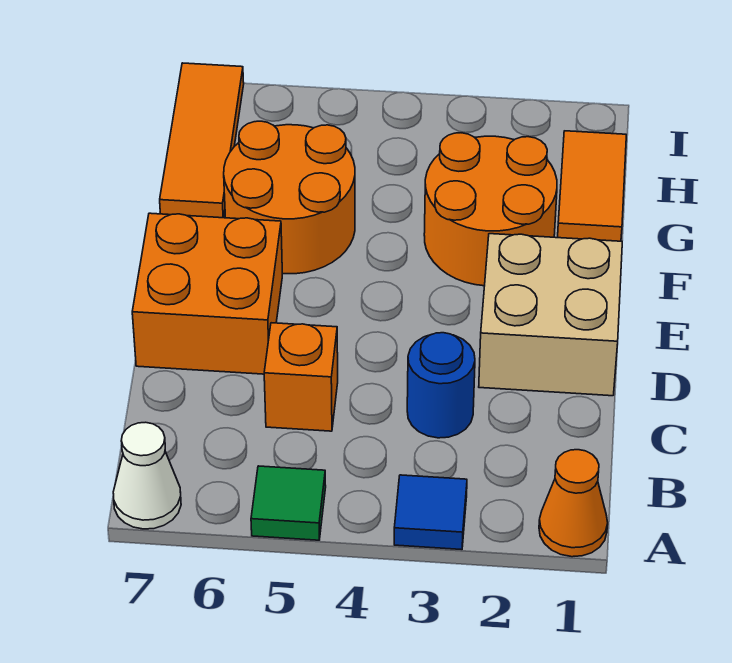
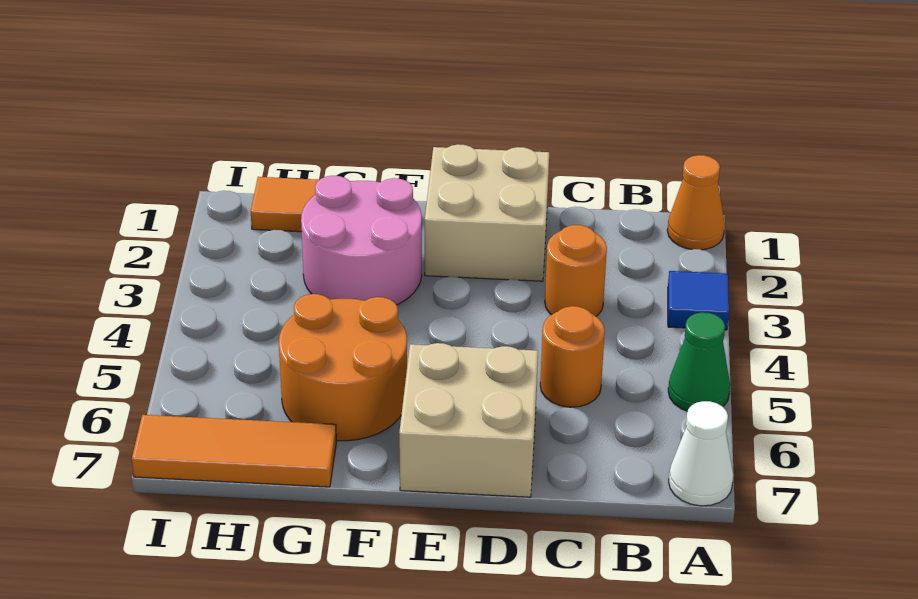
green tile A5 level 1 -> green cone A5 level 1
blue round brick C3 level 1 -> orange round brick C3 level 1
orange brick C5 level 1 -> orange round brick C5 level 1
orange brick D6:E7 level 1 -> tan brick D6:E7 level 1
orange round brick F2:G3 level 1 -> pink round brick F2:G3 level 1

